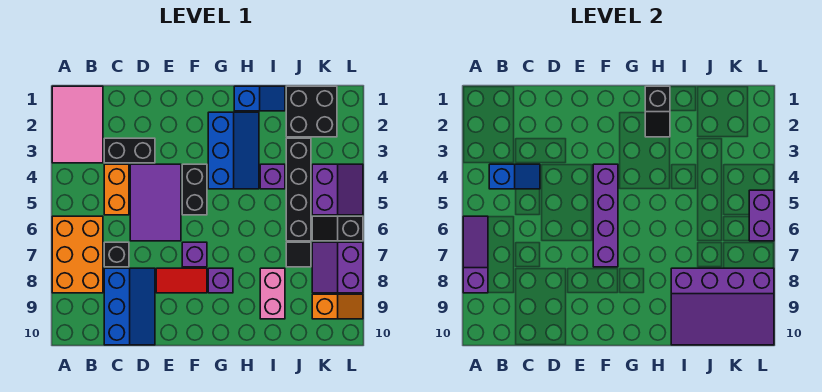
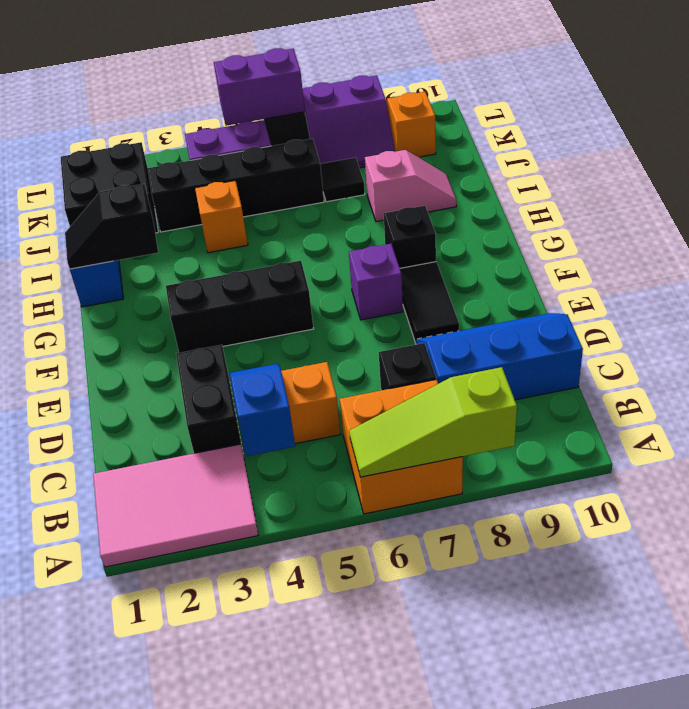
orange brick A6:B8 level 1 -> orange brick A6:B7 level 1
purple slope A6:A8 level 2 top 8 -> lime slope A6:A8 level 2 top 8
purple tile D4:E6 level 1 -> none
red tile E8:F8 level 1 -> black tile E8:F8 level 1
black brick F4:F5 level 1 -> black brick F3:F5 level 1
purple brick F4:F7 level 2 -> none
blue slope G2:H4 level 1 top G -> none
purple brick G8 level 1 -> black brick G8 level 1
black slope H1:H2 level 2 top 1 -> black slope H1:H2 level 2 top 2
purple brick I4 level 1 -> orange brick I4 level 1
pink brick I8:I9 level 1 -> pink slope I8:I9 level 1 top 8
purple slope I8:L10 level 2 top 8 -> none

